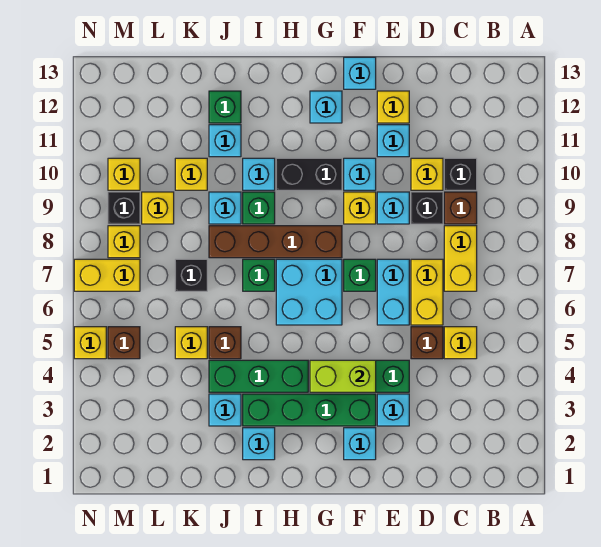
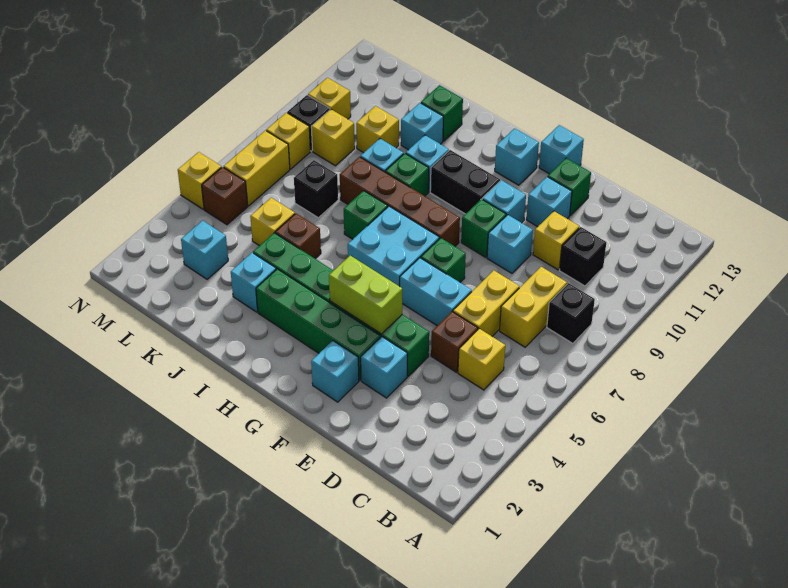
brown brick C9 level 1 -> none
black brick D9 level 1 -> black brick B8 level 1
cyan brick E6:E7 level 1 -> cyan brick E6:F6 level 1
yellow brick E12 level 1 -> green brick E12 level 1
yellow brick F9 level 1 -> green brick F9 level 1
cyan brick I2 level 1 -> cyan brick L3 level 1
yellow brick M7:N7 level 1 -> yellow brick M6:M7 level 1

